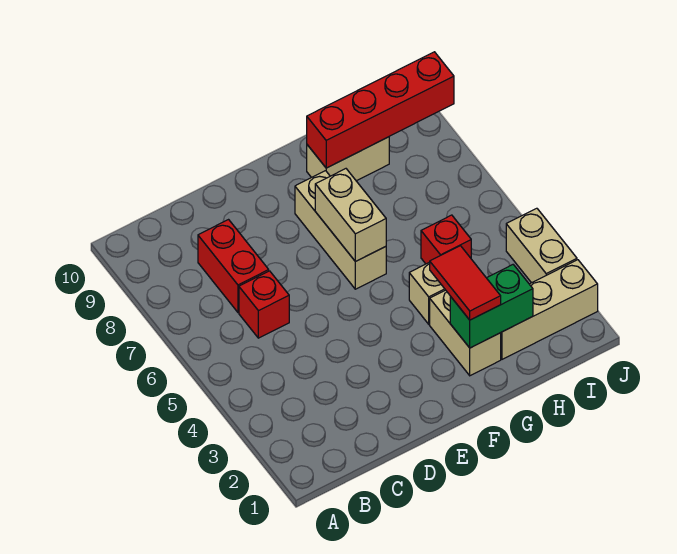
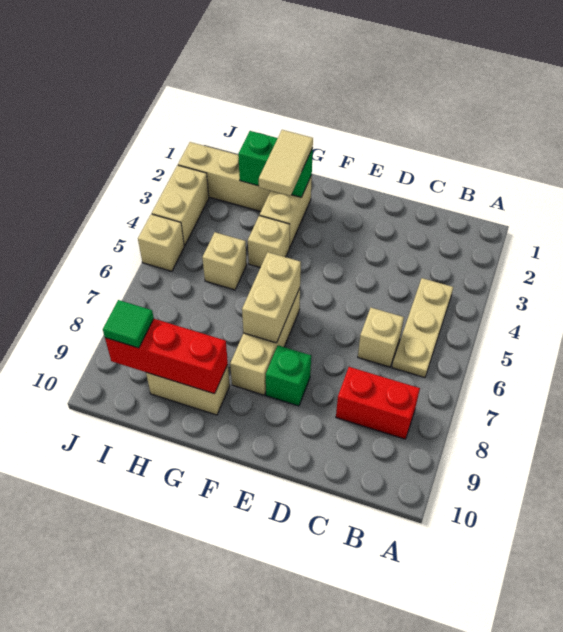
none -> tan plate B4:B6 level 1
red brick C6 level 1 -> tan brick C6 level 1
red brick C7:C8 level 1 -> red brick B8:C8 level 1
none -> green brick E8 level 1
red tile G2:G3 level 3 -> tan tile G2:G3 level 3
red brick G9:J9 level 2 -> red brick G9:I9 level 2
red brick H5 level 1 -> tan brick H5 level 1
none -> green tile I9 level 3
none -> tan brick J5 level 1

